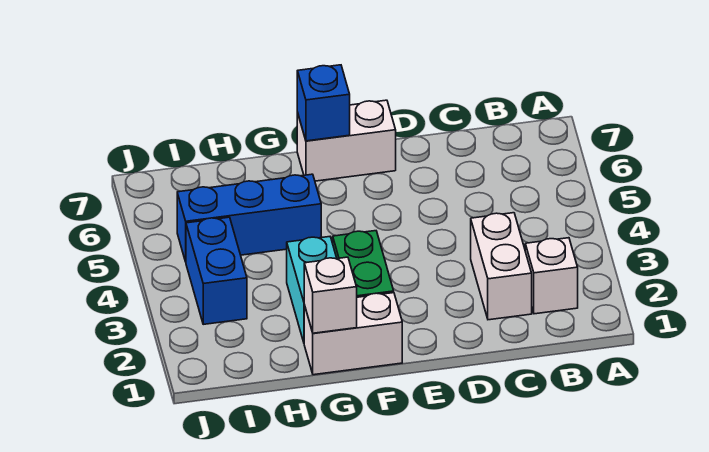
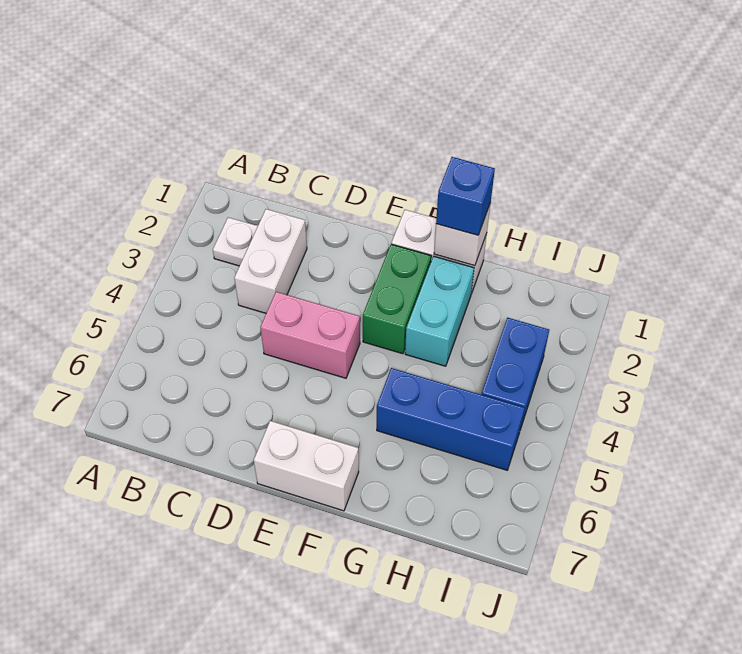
white brick B2 level 1 -> white plate B2 level 1
none -> pink brick D4:E4 level 1
blue brick F7 level 2 -> blue brick G1 level 3

